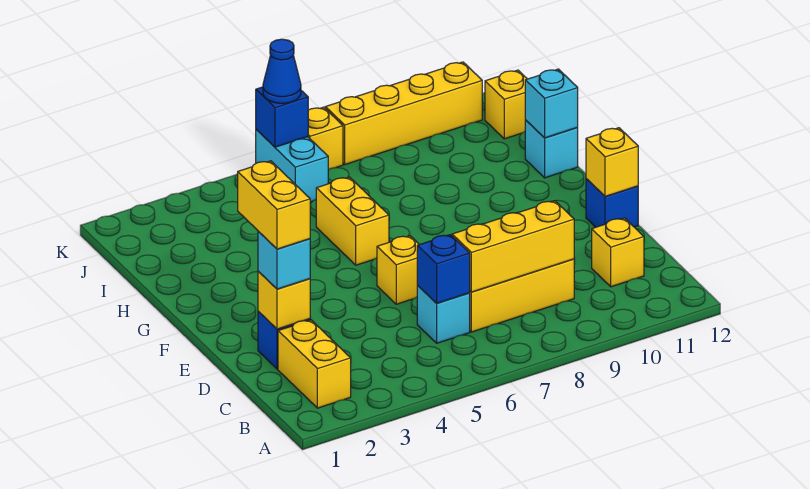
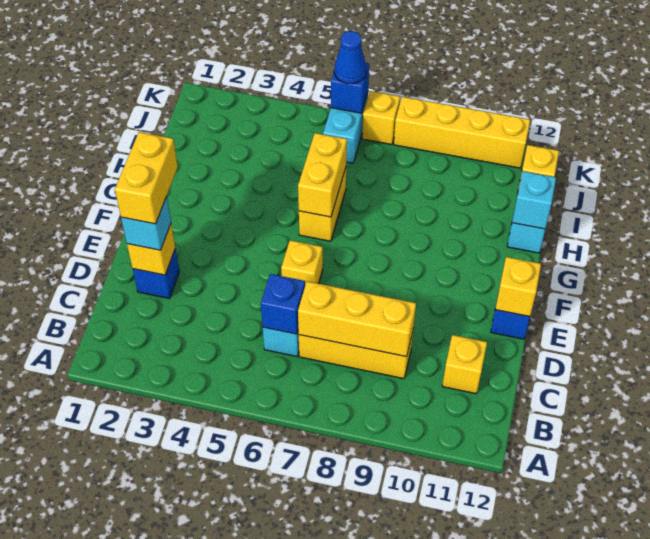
yellow brick B2:C2 level 1 -> yellow brick G6:H6 level 2

